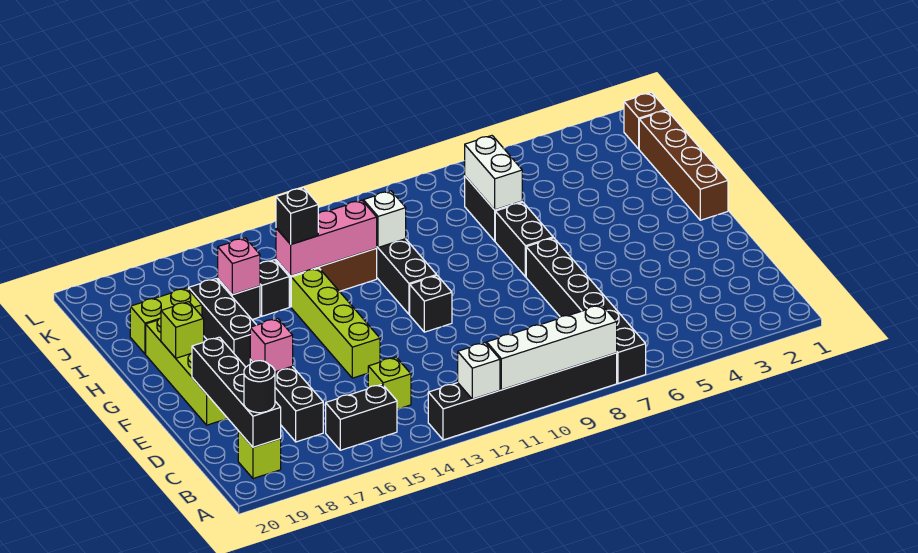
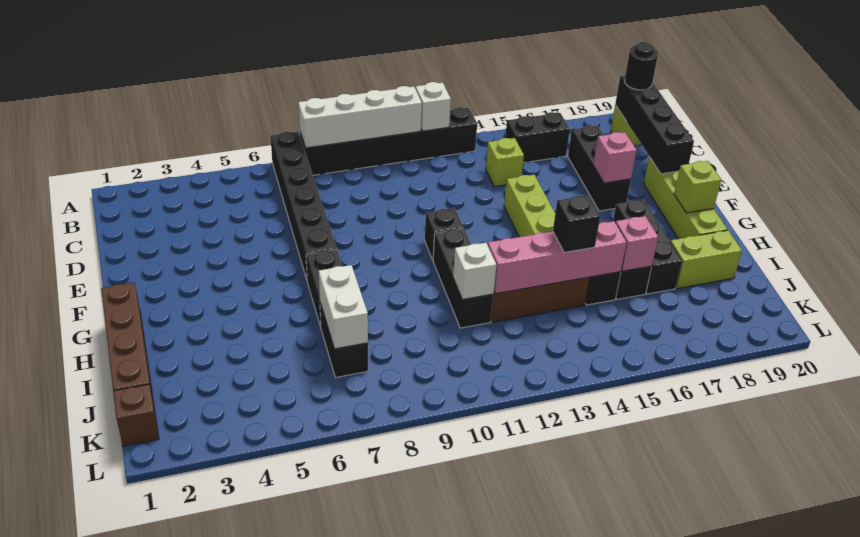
pink brick I12:I14 level 2 -> pink brick I12:I15 level 2

